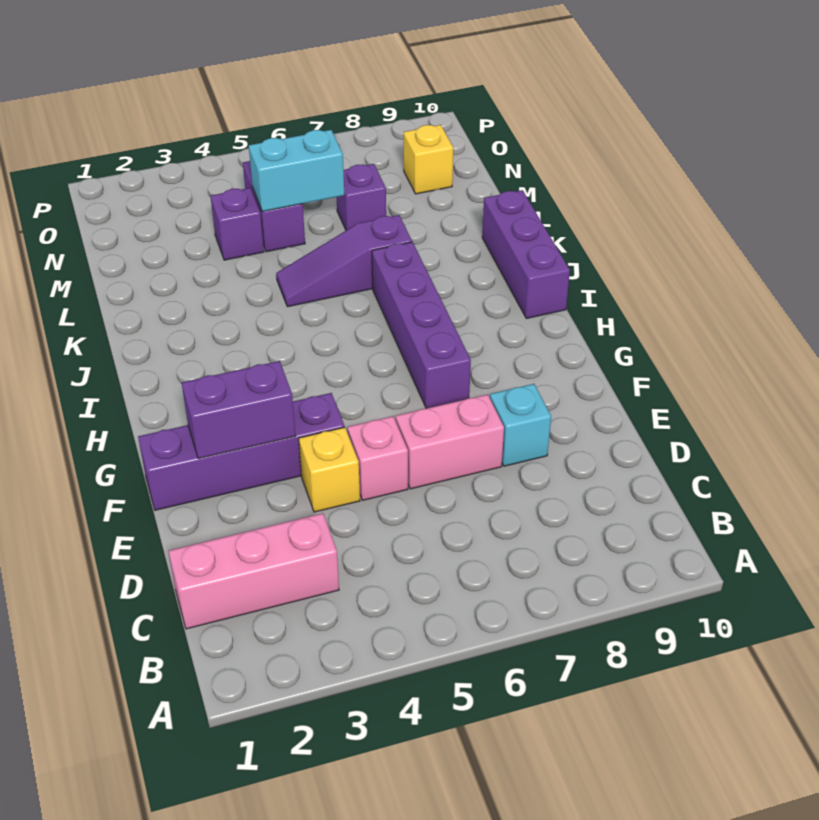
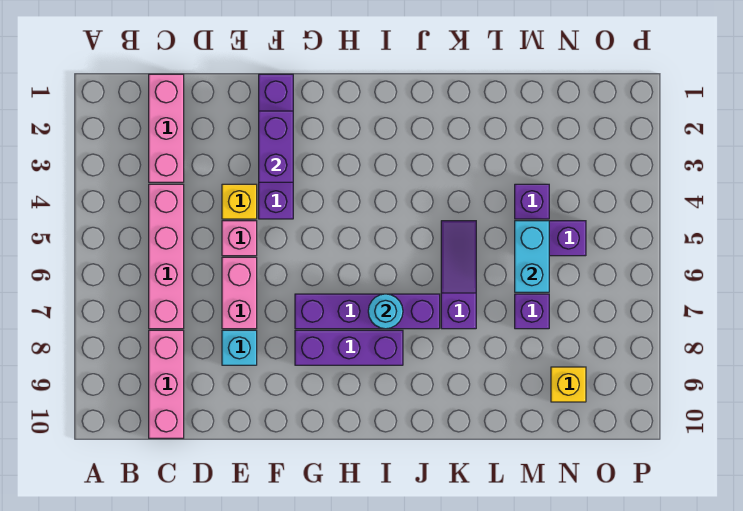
none -> pink brick C4:C7 level 1
none -> pink brick C8:C10 level 1
none -> cyan round brick I7 level 2
purple brick I10:K10 level 1 -> purple brick G8:I8 level 1

